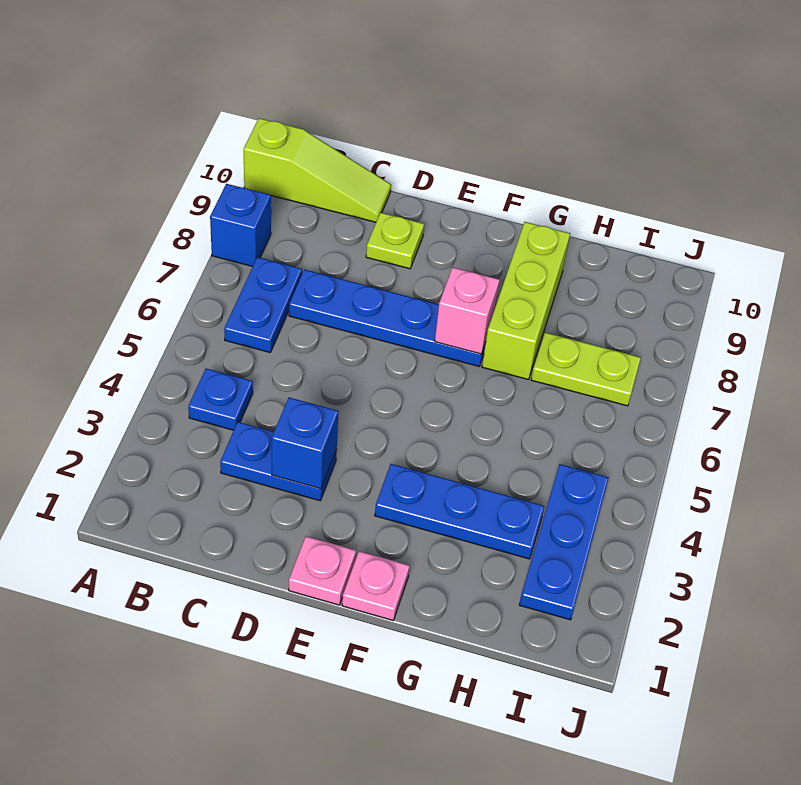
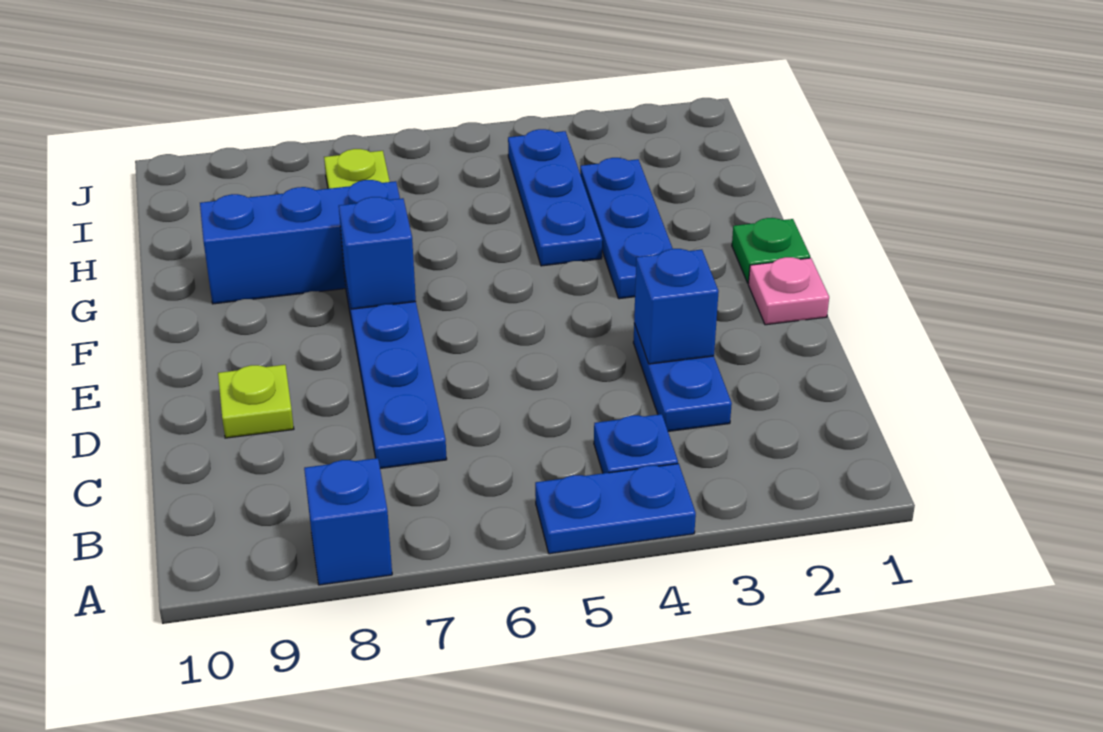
lime slope A10:C10 level 1 top A -> none
blue plate B6:B7 level 1 -> blue plate A4:A5 level 1
pink plate F1 level 1 -> green plate F1 level 1
pink brick F7 level 2 -> blue brick F7 level 2
lime brick G7:G9 level 1 -> blue brick G7:G9 level 1
blue plate I2:I4 level 1 -> blue plate G4:I4 level 1

